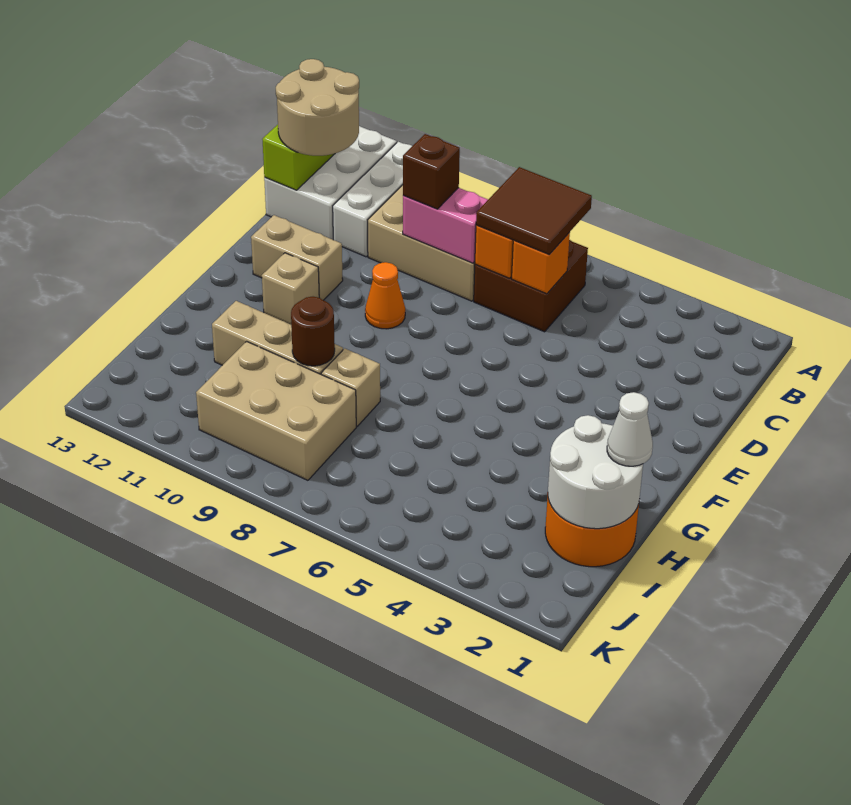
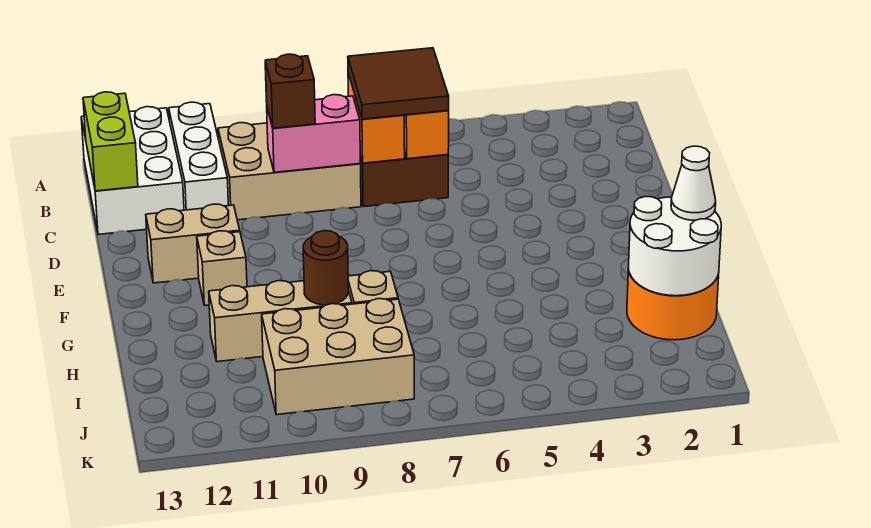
tan round brick B12:C13 level 3 -> none
orange cone E9 level 1 -> none

